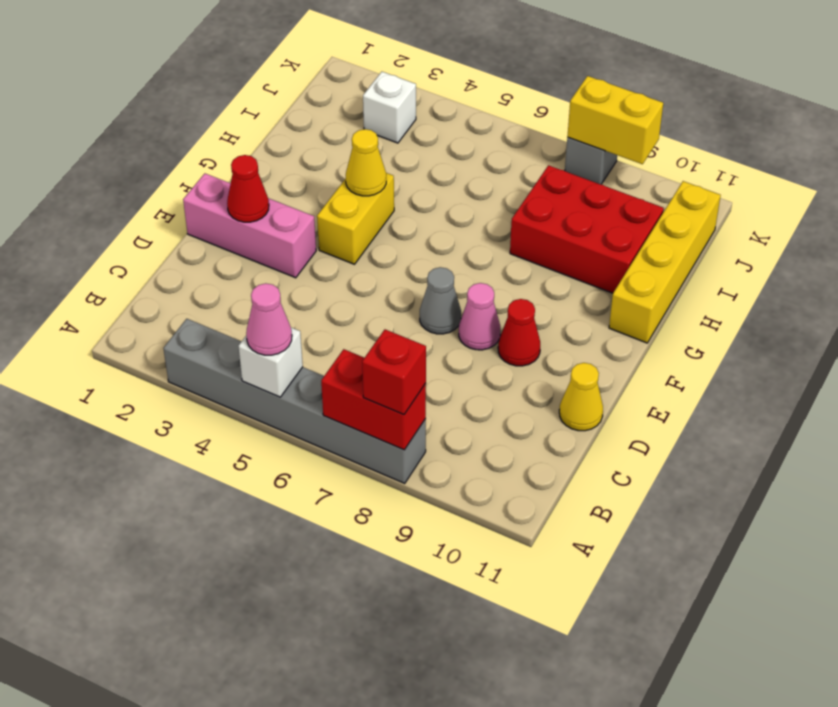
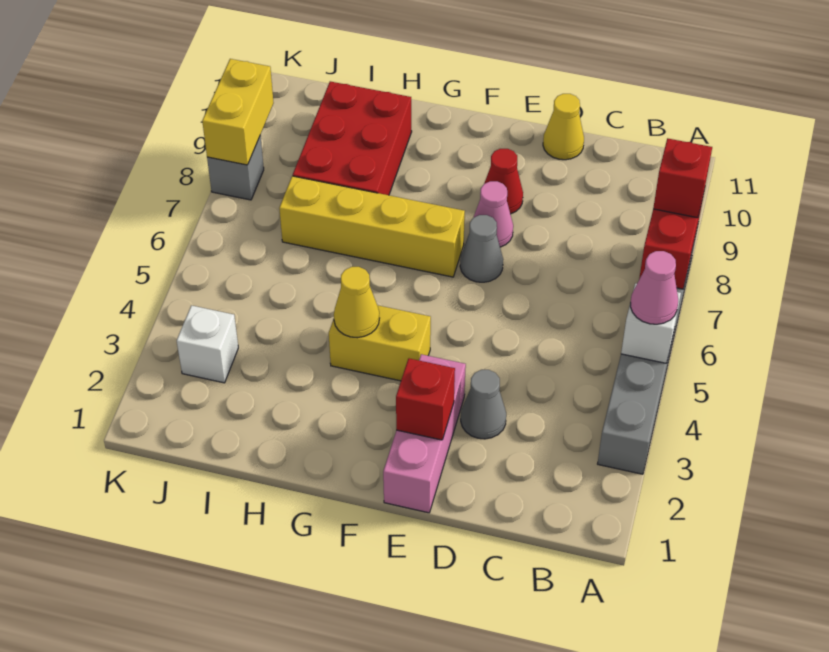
none -> grey cone D3 level 1
red cone E2 level 2 -> red brick E2 level 2
yellow brick G11:J11 level 1 -> yellow brick F7:I7 level 1

